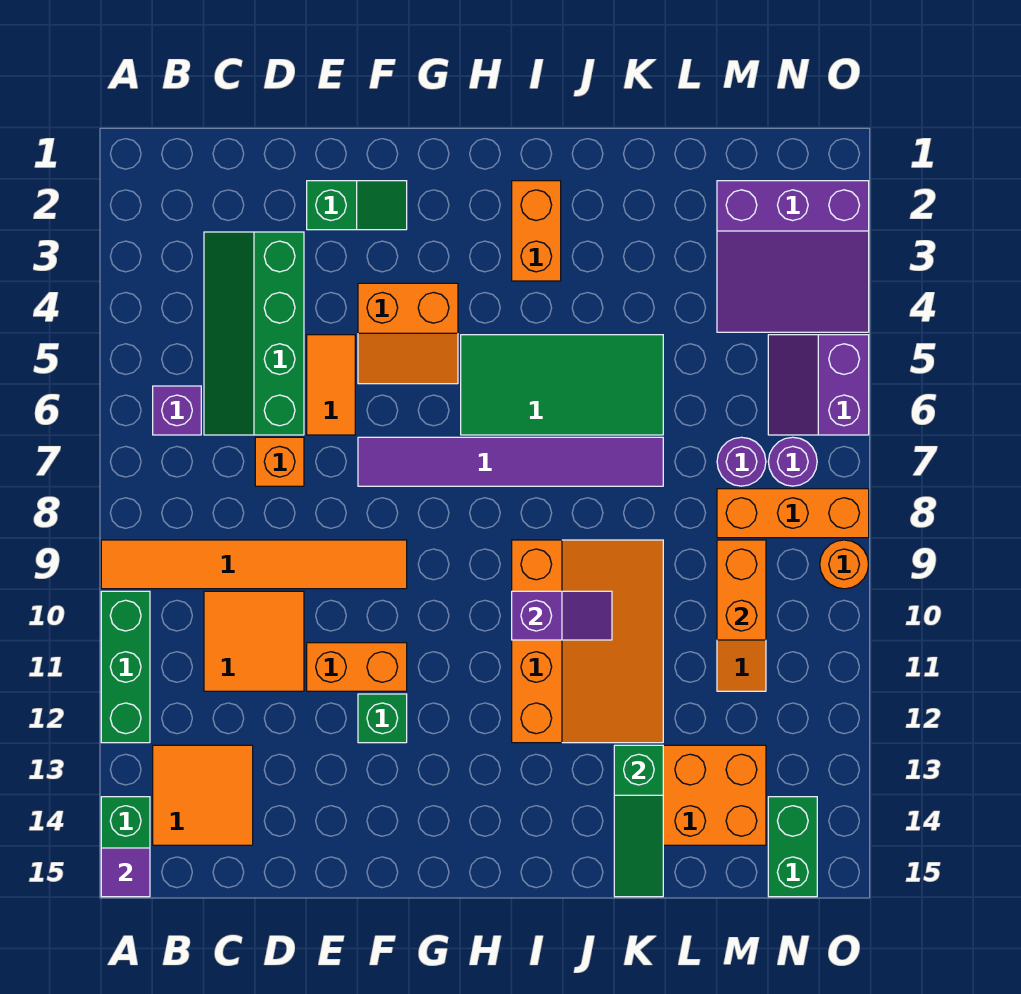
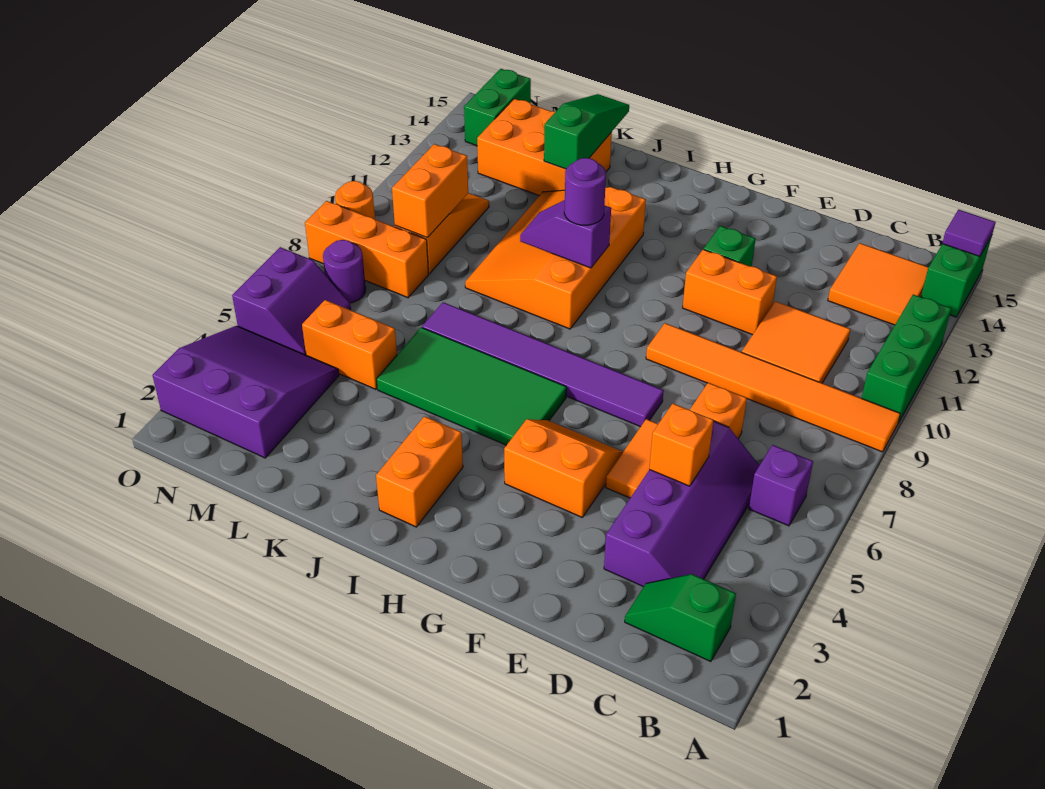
green slope C3:D6 level 1 top D -> purple slope C3:D6 level 1 top D
none -> orange brick D5 level 2
green slope E2:F2 level 1 top E -> green slope B2:C2 level 1 top B
none -> orange brick L5:M5 level 1
purple round brick M7 level 1 -> purple round brick I10 level 3

